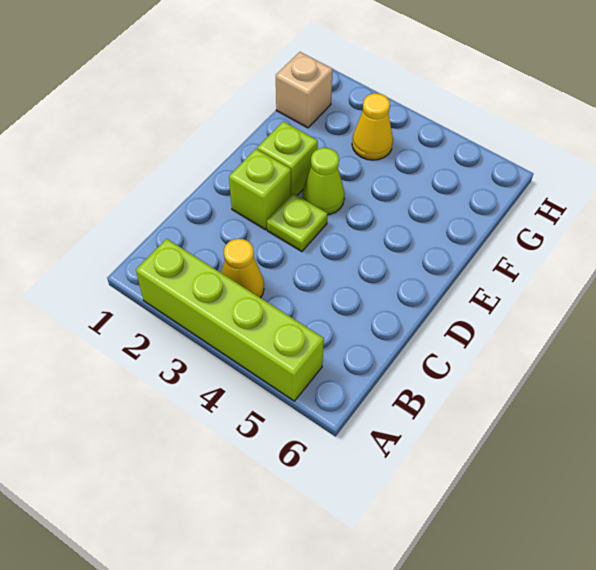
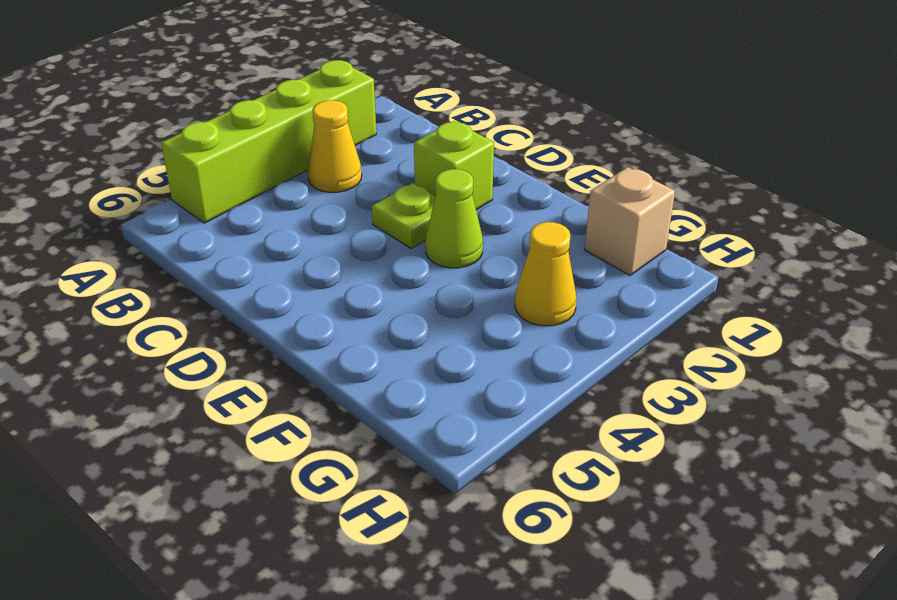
lime brick E2 level 1 -> none

